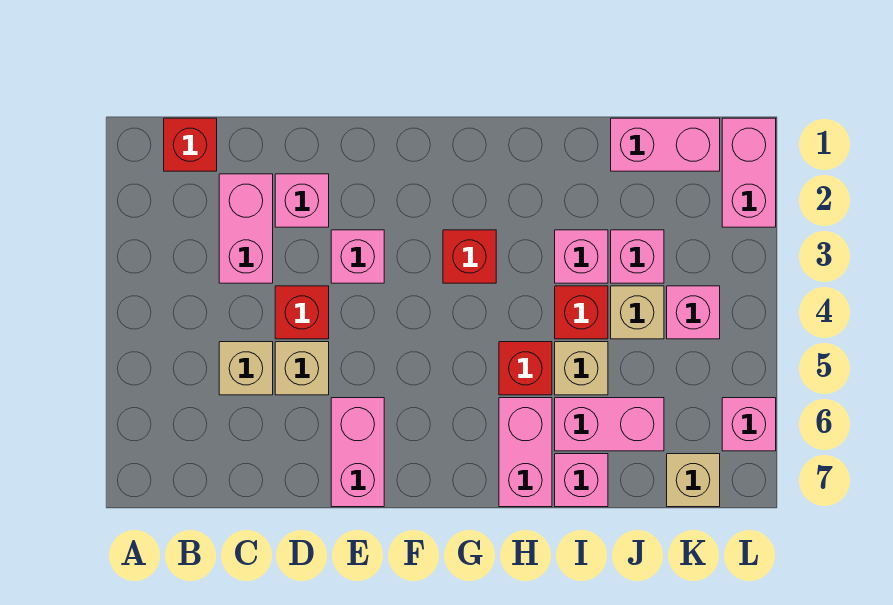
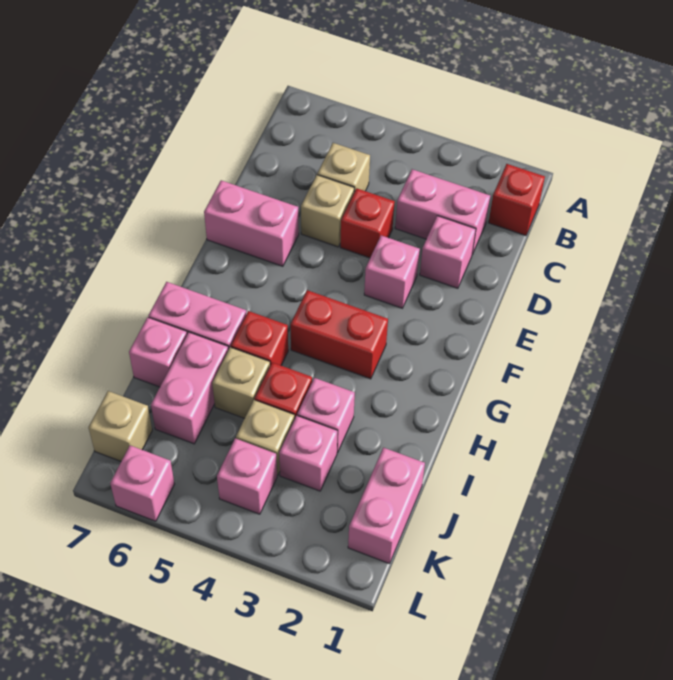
red brick G3 level 1 -> red brick G3:G4 level 1
pink brick L1:L2 level 1 -> none

